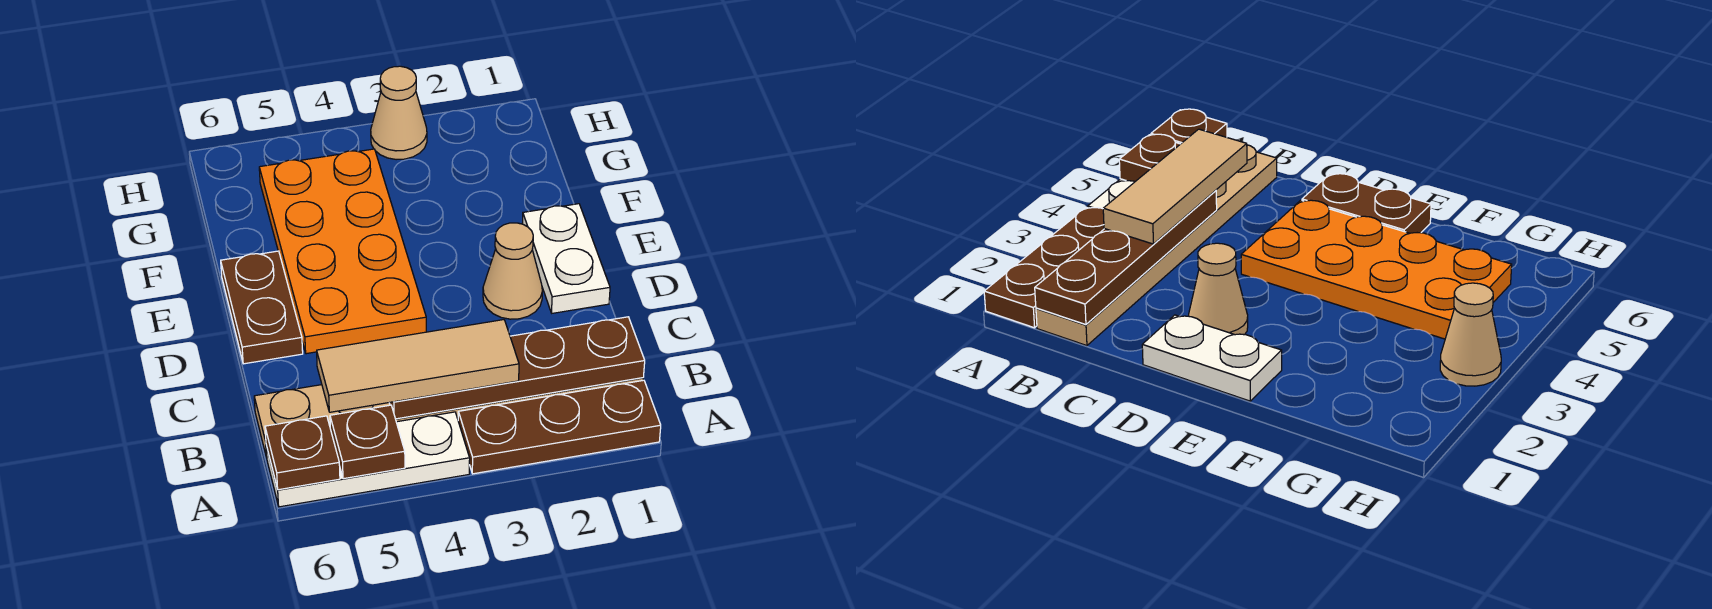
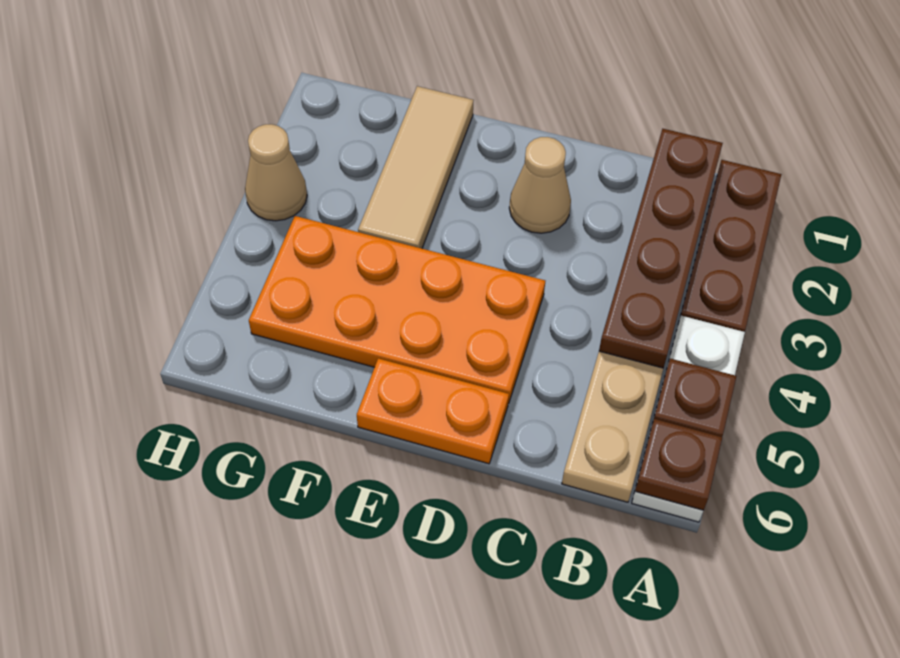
tan tile B3:B5 level 3 -> tan tile F1:F3 level 1
white plate D1:E1 level 1 -> none
brown plate D6:E6 level 1 -> orange plate D6:E6 level 1

